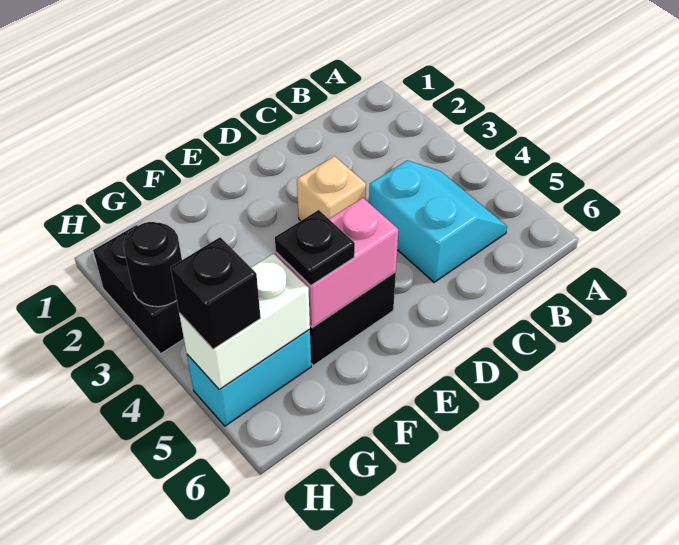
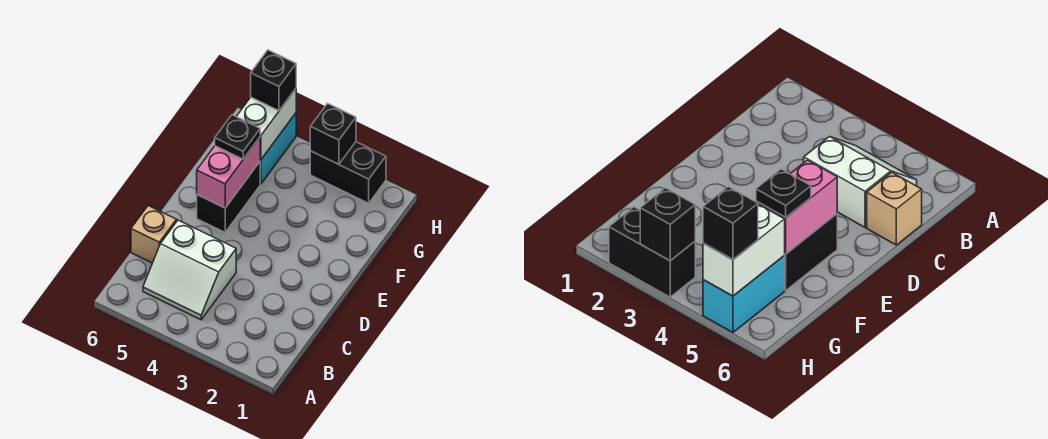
cyan slope B4:C5 level 1 top C -> white slope B4:C5 level 1 top C
tan brick D3 level 1 -> tan brick C6 level 1
black round brick H3 level 2 -> black brick H3 level 2

